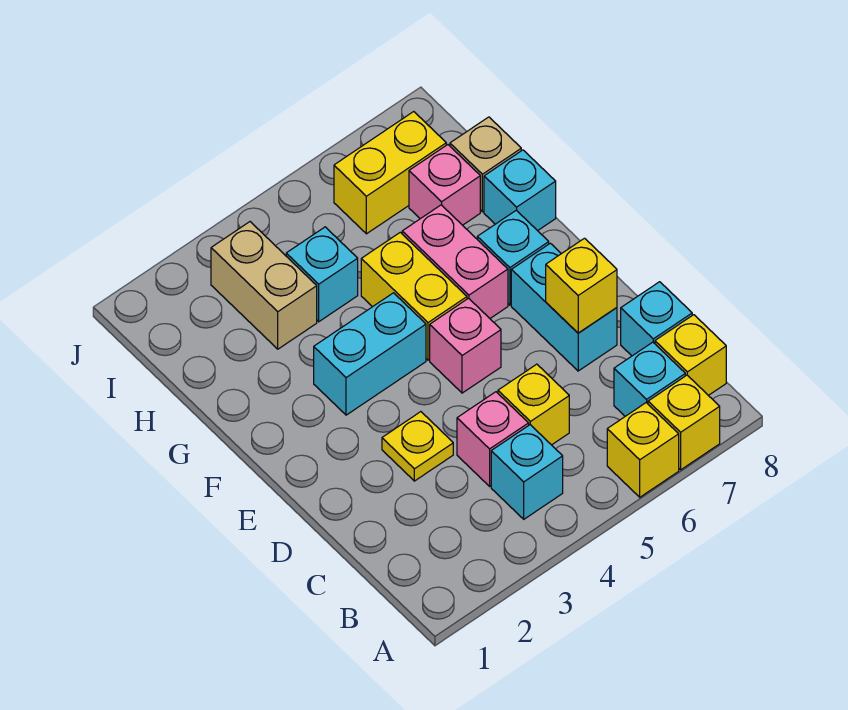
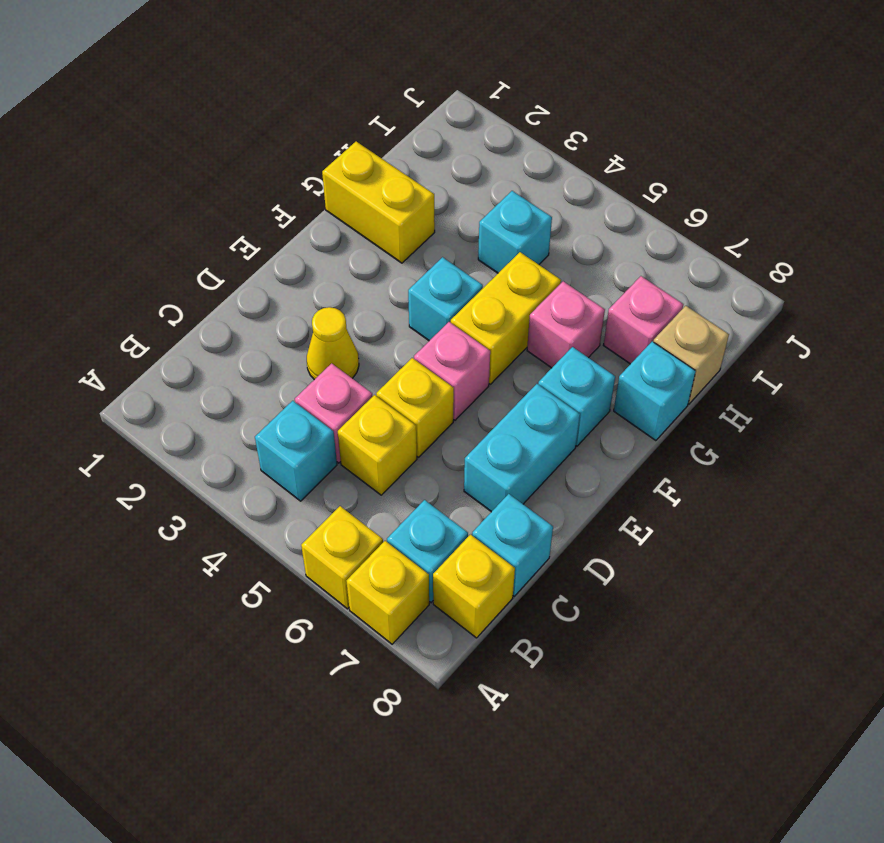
yellow plate D3 level 1 -> yellow cone D3 level 1
yellow brick D7 level 2 -> yellow brick D5 level 1
cyan brick F3:F4 level 1 -> cyan brick F4 level 1
pink brick F6:G6 level 1 -> pink brick G6 level 1
tan brick H3:I3 level 1 -> none
yellow brick I6:I7 level 1 -> yellow brick G1:G2 level 1

